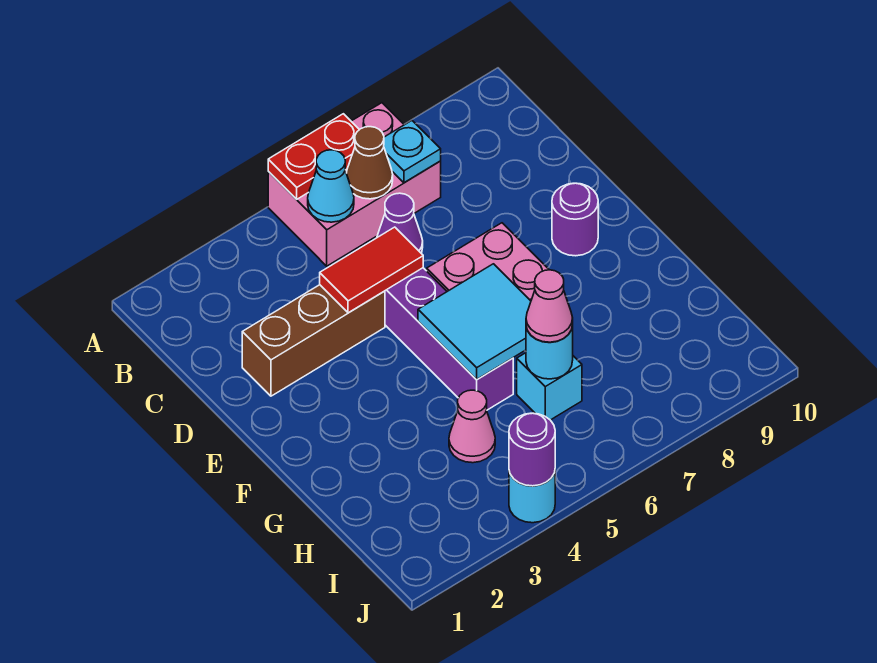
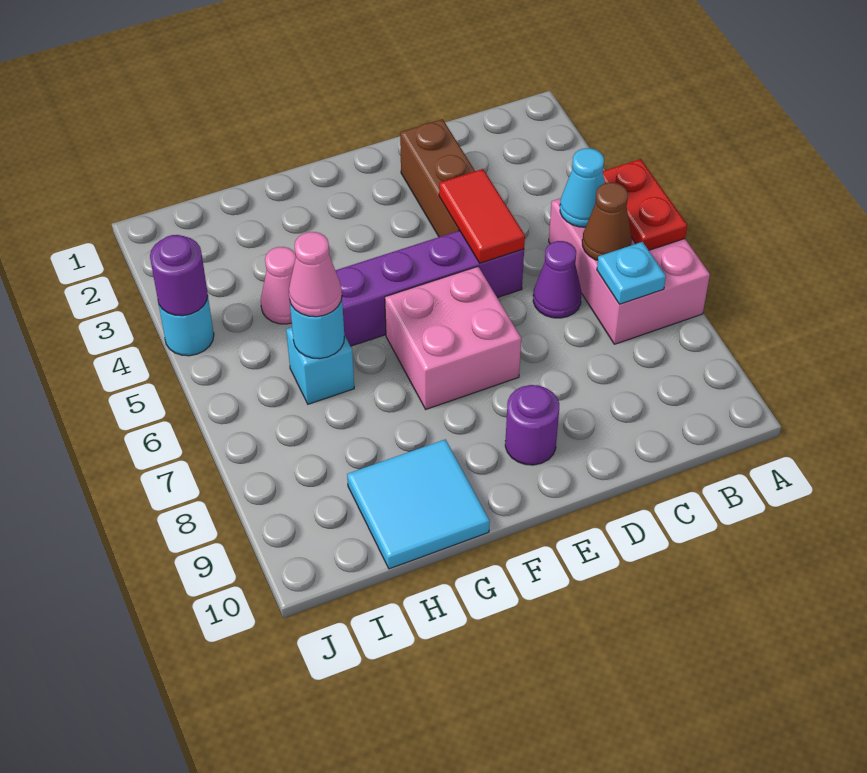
cyan tile F5:G6 level 2 -> cyan tile G9:H10 level 1

